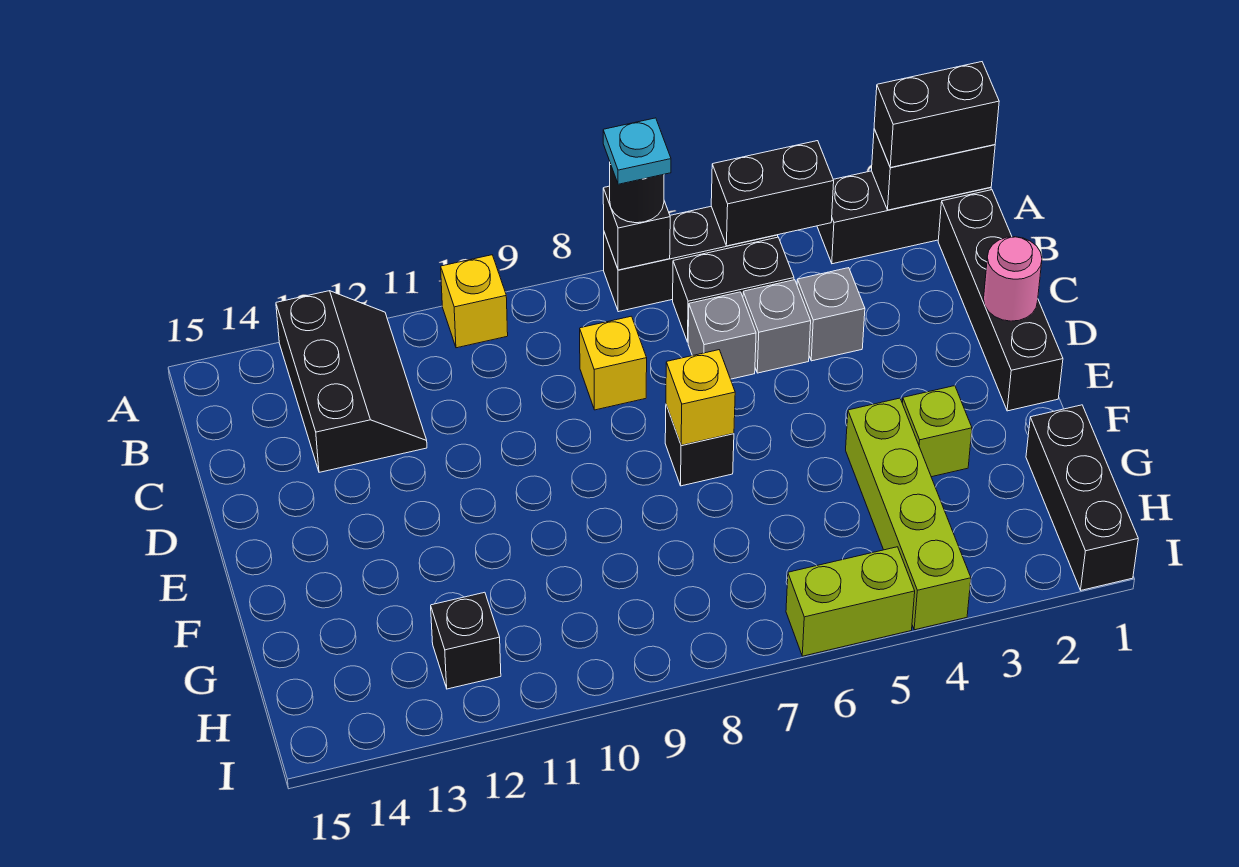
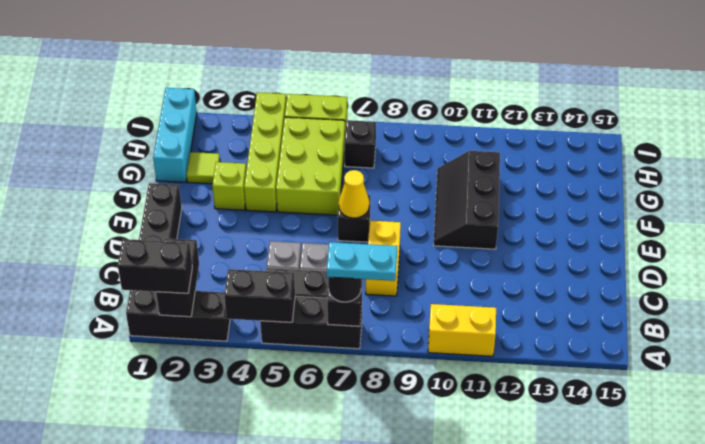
black brick A1:A2 level 2 -> black brick A2:B2 level 2
cyan plate A7 level 4 -> cyan plate A7:A8 level 4
yellow brick A10 level 1 -> yellow brick A10:A11 level 1
black slope A12:C13 level 1 top 13 -> black slope E10:G11 level 1 top 11
grey brick C4 level 1 -> none
yellow brick C8 level 1 -> yellow brick C8:D8 level 1
pink round brick D1 level 2 -> none
yellow brick E7 level 2 -> yellow cone E7 level 2
none -> lime brick F5:H6 level 1
black brick G1:I1 level 1 -> cyan brick G1:I1 level 1
none -> lime tile G2 level 1
black brick H12 level 1 -> black brick H7 level 1

